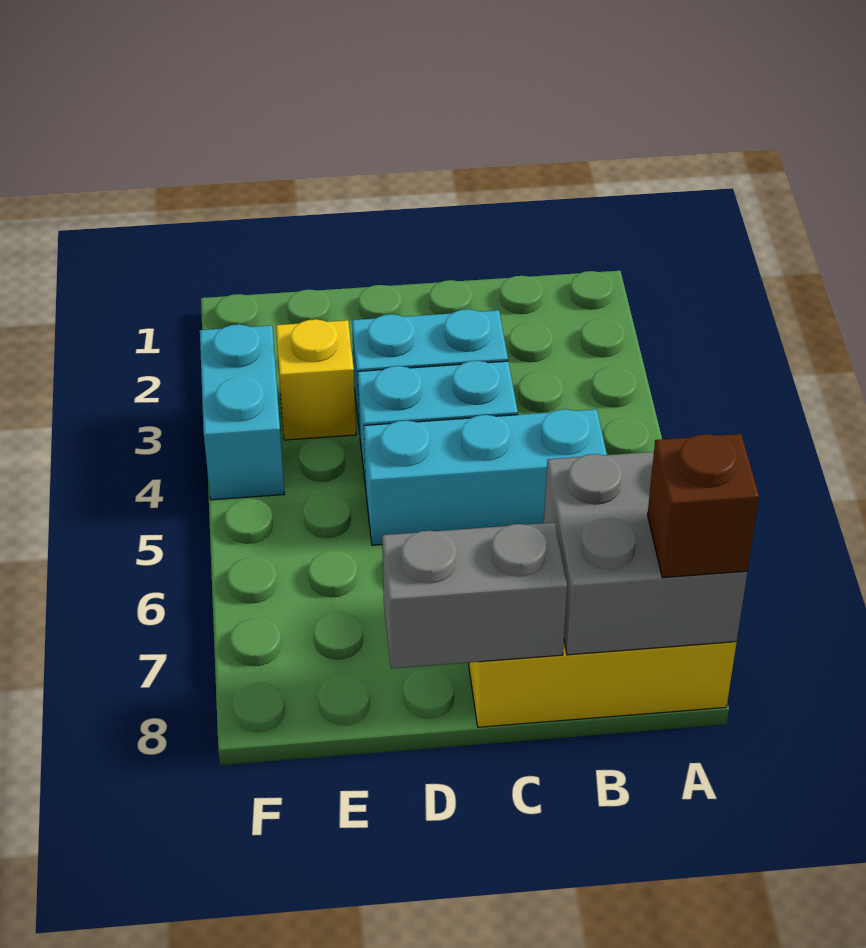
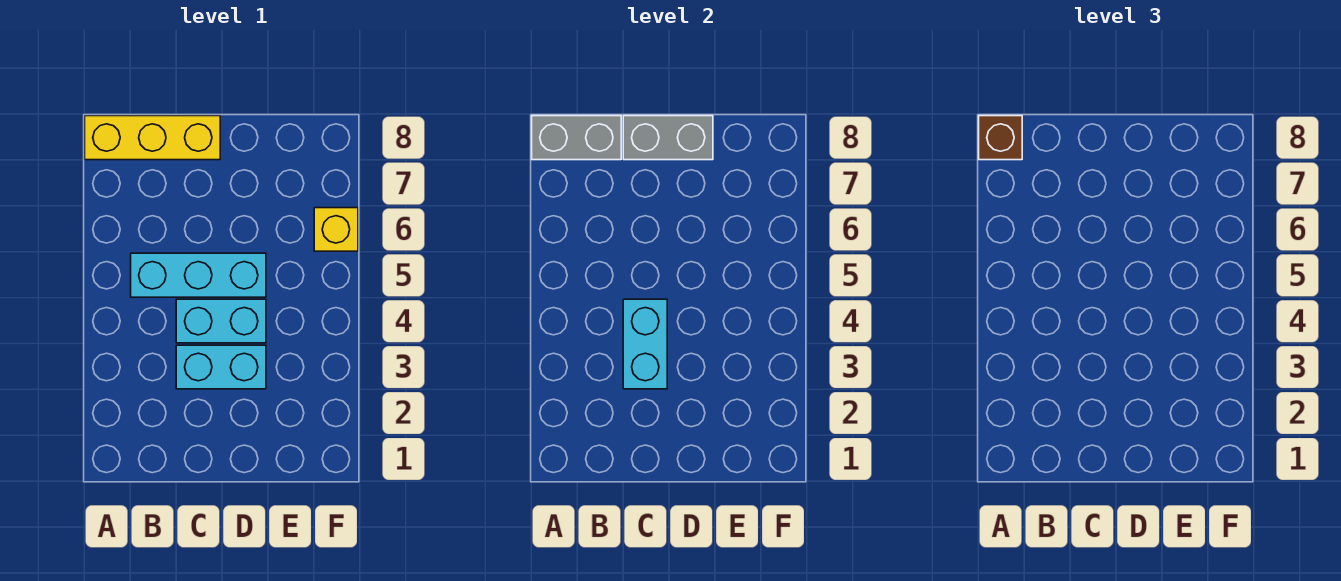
grey brick A7:B8 level 2 -> grey brick A8:B8 level 2
yellow brick E3 level 1 -> yellow brick F6 level 1
cyan brick F3:F4 level 1 -> cyan brick C3:C4 level 2

